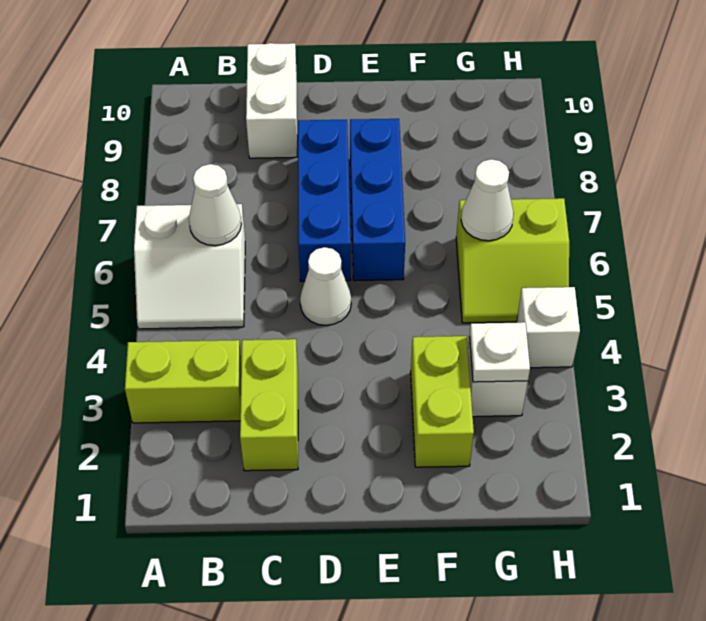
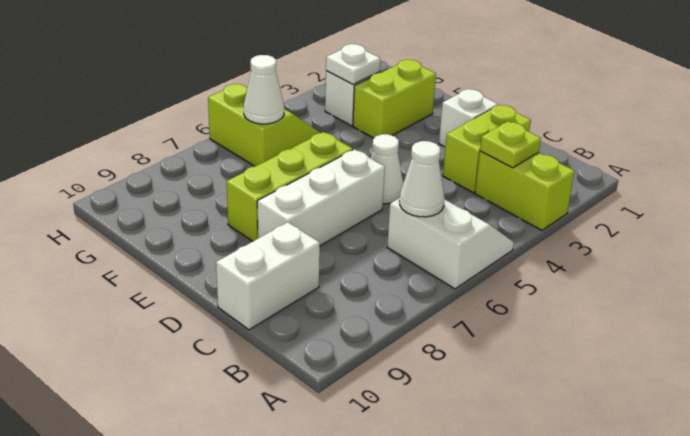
none -> lime plate B3 level 2
blue brick D6:D8 level 1 -> white brick D6:D8 level 1
blue brick E6:E8 level 1 -> lime brick E6:E8 level 1
white brick H4 level 1 -> white brick D2 level 1

